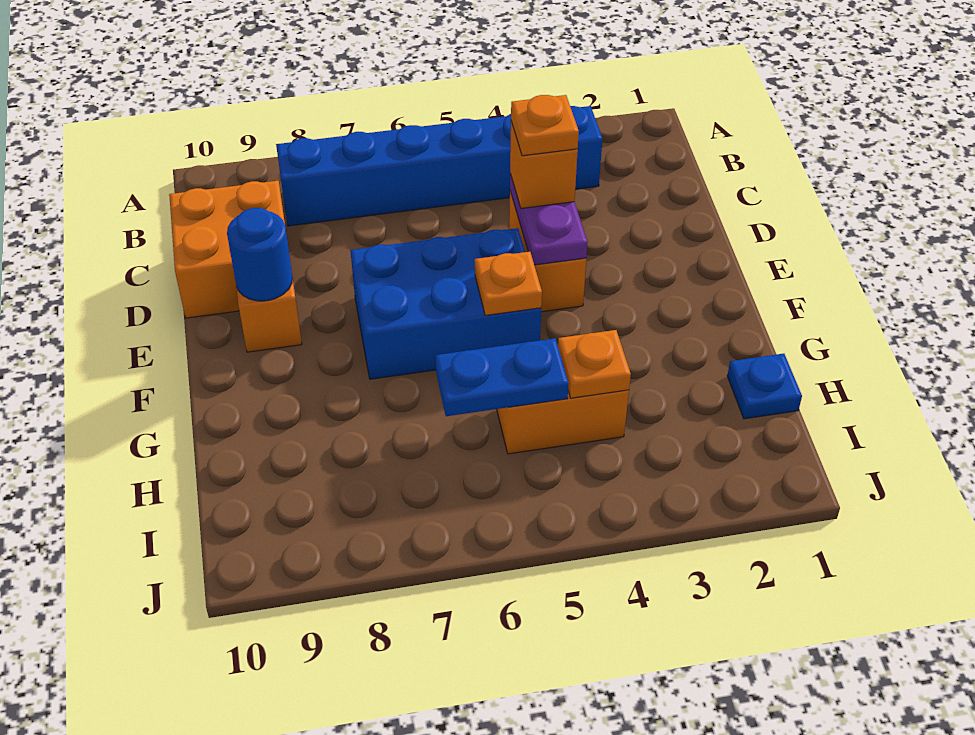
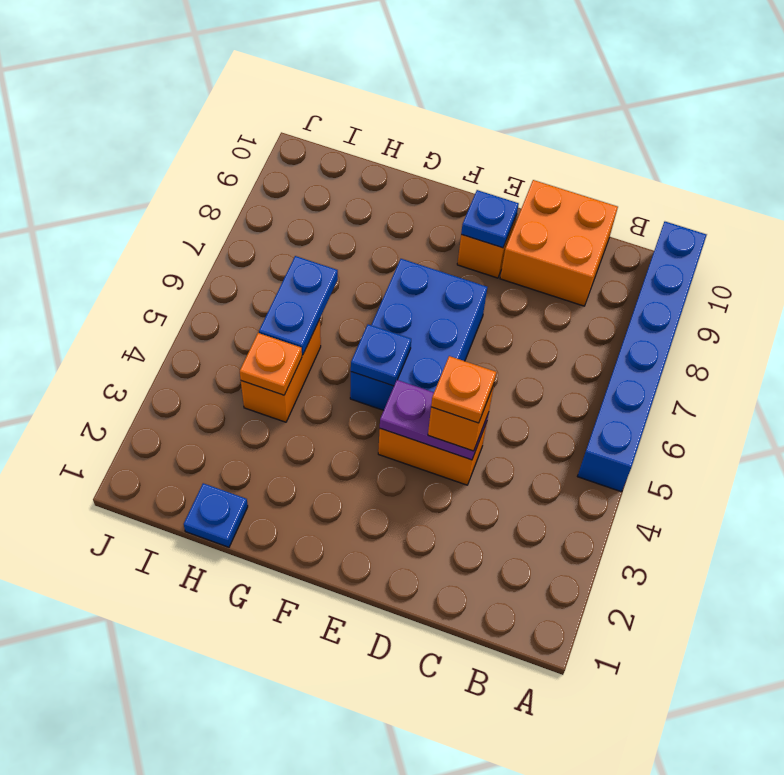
blue brick B3:B8 level 1 -> blue brick A5:A10 level 1
blue round brick E9 level 2 -> blue plate E9 level 2
orange plate F5 level 2 -> blue plate F5 level 2

